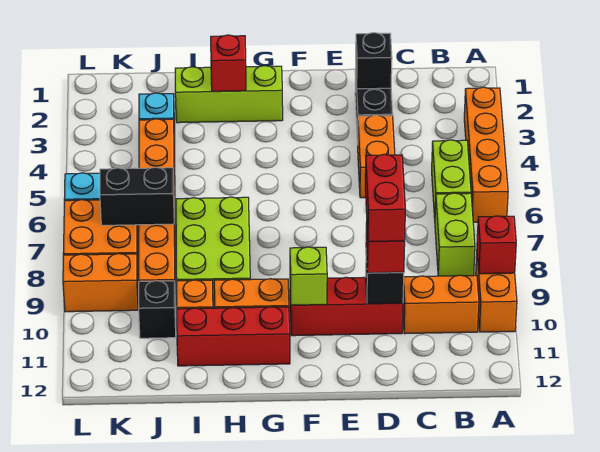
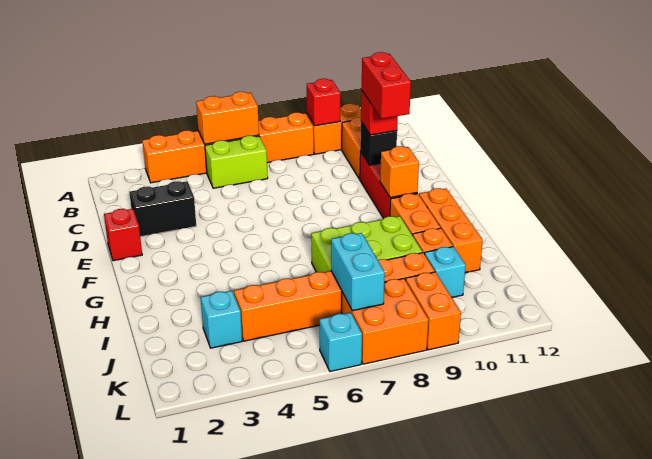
orange brick A3:A6 level 1 -> orange brick A3:A8 level 1
lime brick B7:B8 level 1 -> none
black brick D2 level 2 -> none
orange brick D4:D5 level 1 -> orange brick A5:A6 level 2
red brick D9:D10 level 4 -> red brick D10:E10 level 4
lime brick F10 level 2 -> orange brick F10 level 2
lime brick G2:I2 level 1 -> none
red brick G11:I11 level 1 -> orange brick G11:I11 level 1
red brick H2 level 2 -> red brick E1 level 1
black brick J7:K7 level 2 -> cyan brick J7:K7 level 2
black brick J10 level 1 -> cyan brick J10 level 1

